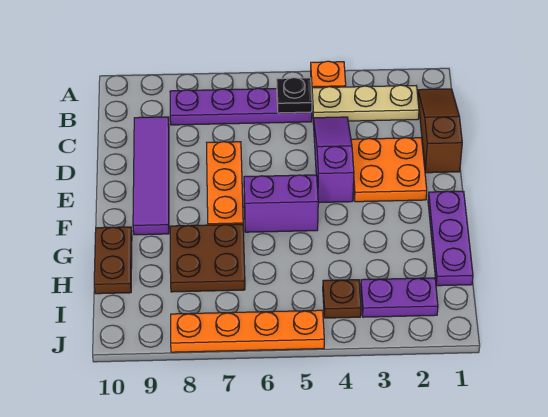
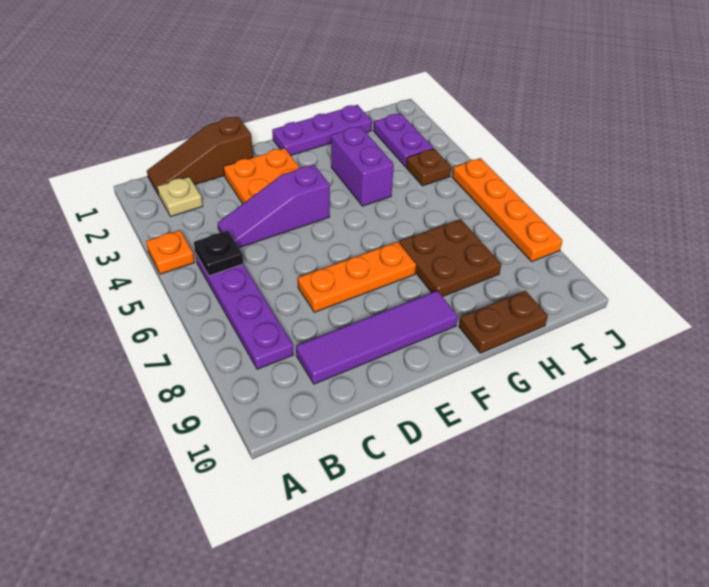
tan plate B2:B4 level 1 -> tan plate B2 level 1
purple brick F5:F6 level 1 -> purple brick G3:G4 level 1

